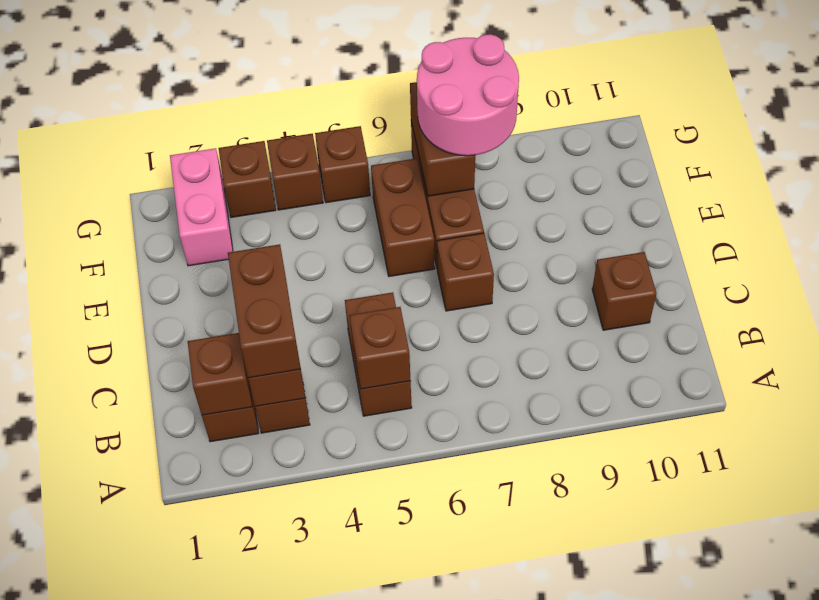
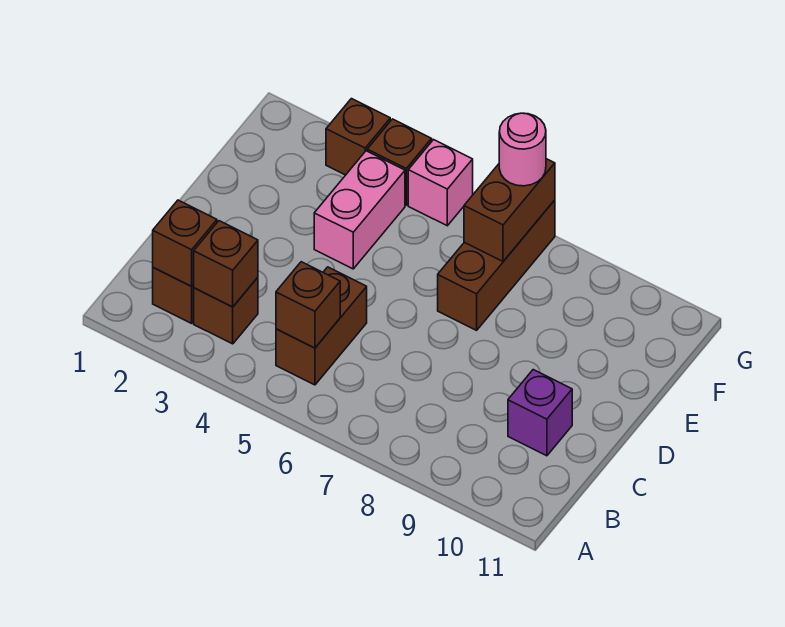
brown brick B3:C3 level 3 -> none
brown brick C10 level 1 -> purple brick C10 level 1
brown brick D7 level 1 -> none
brown brick E6:F6 level 1 -> none
pink brick F2:G2 level 1 -> pink brick E4:F4 level 1
pink round brick F7:G8 level 3 -> pink round brick G7 level 3
brown brick G5 level 1 -> pink brick G5 level 1

